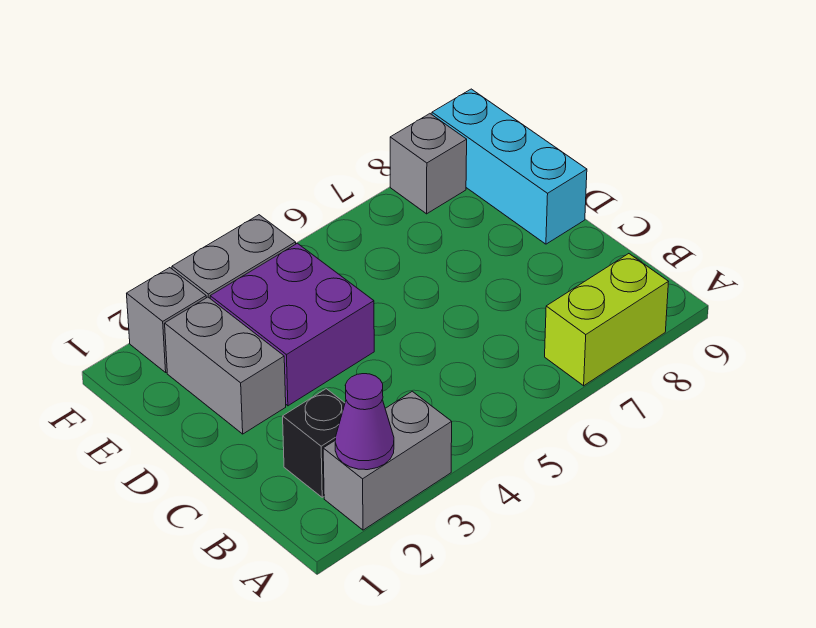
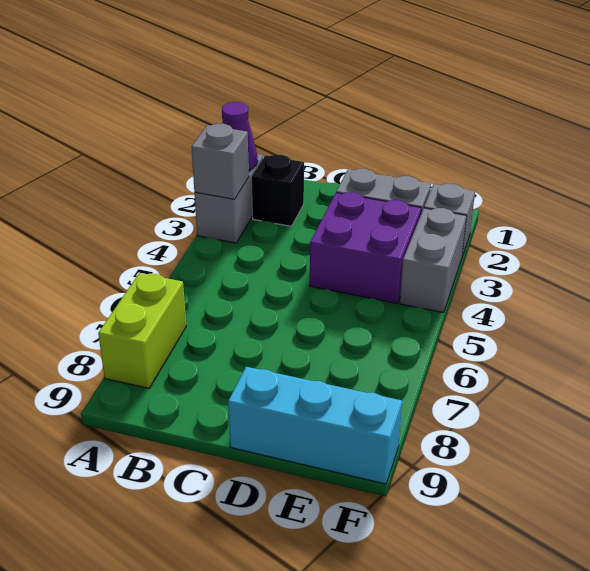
grey brick F8 level 1 -> grey brick A3 level 2

